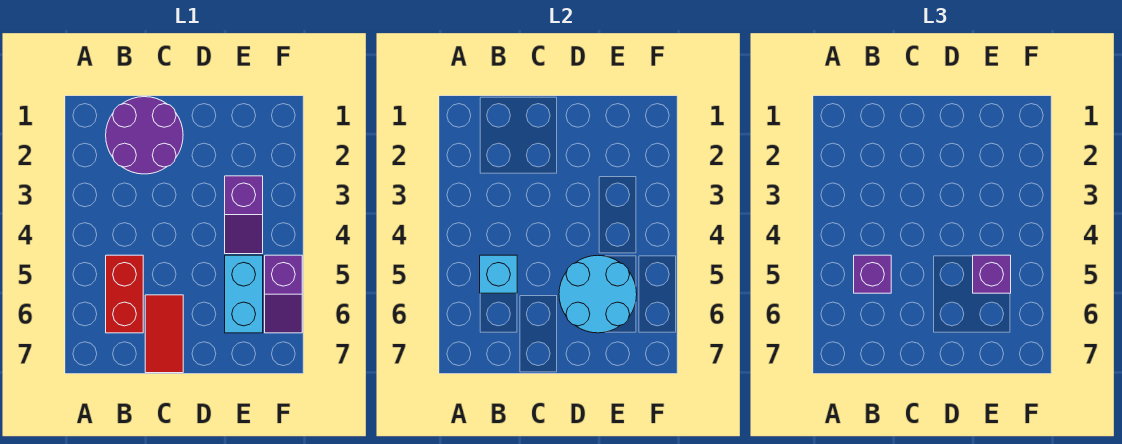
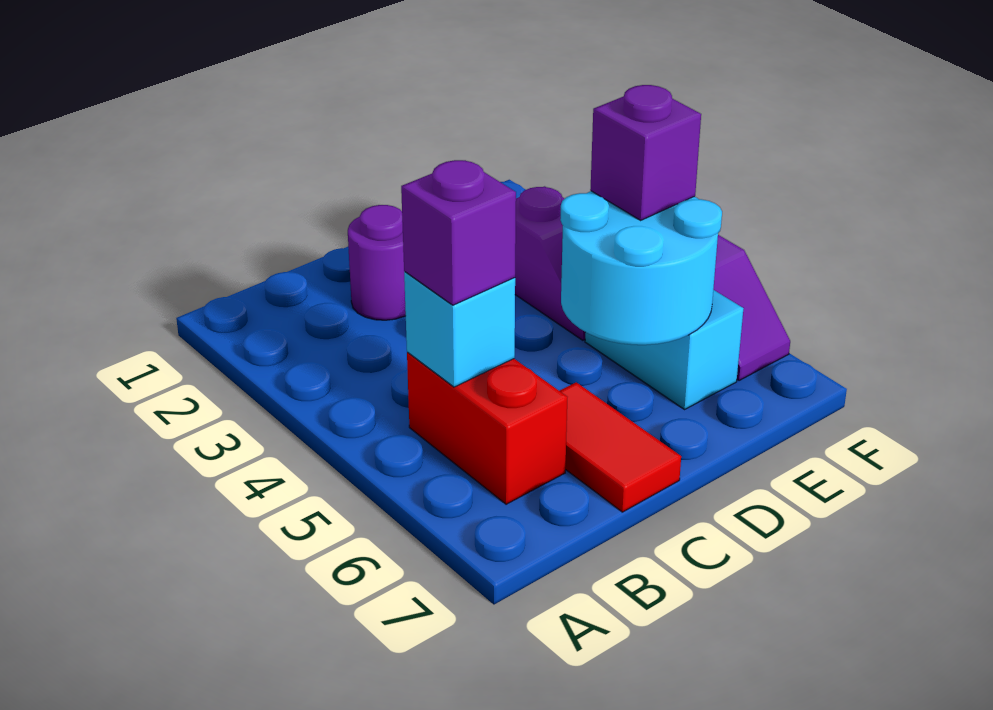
purple round brick B1:C2 level 1 -> purple round brick C2 level 1

